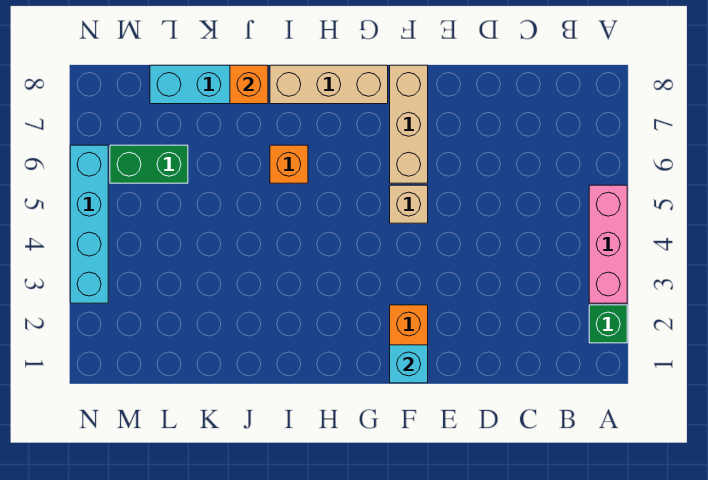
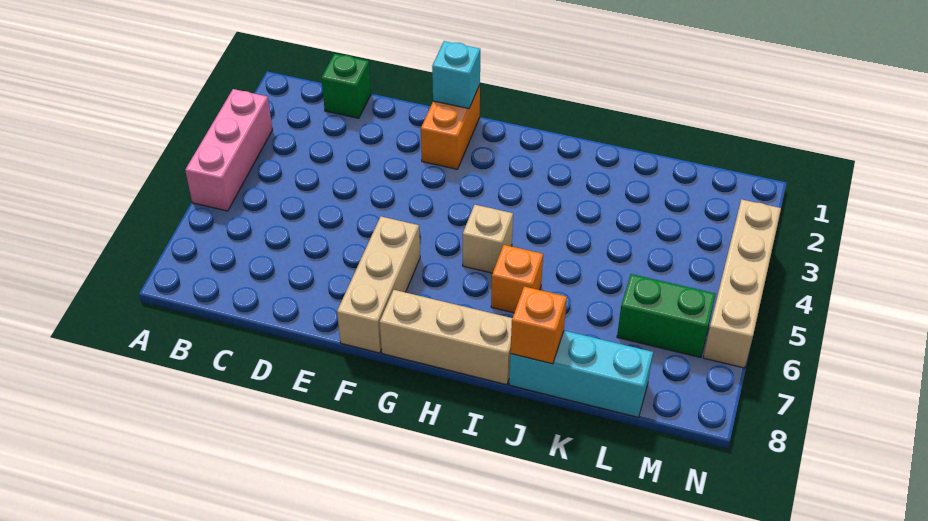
green brick A2 level 1 -> green brick C1 level 1
tan brick F5 level 1 -> tan brick H5 level 1
cyan brick N3:N6 level 1 -> tan brick N3:N6 level 1

